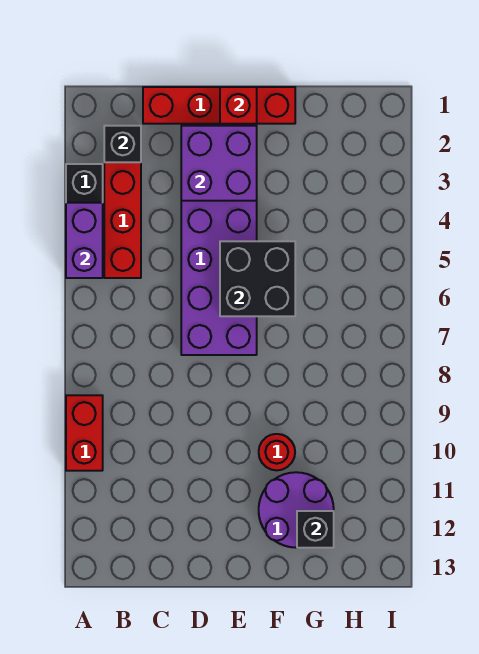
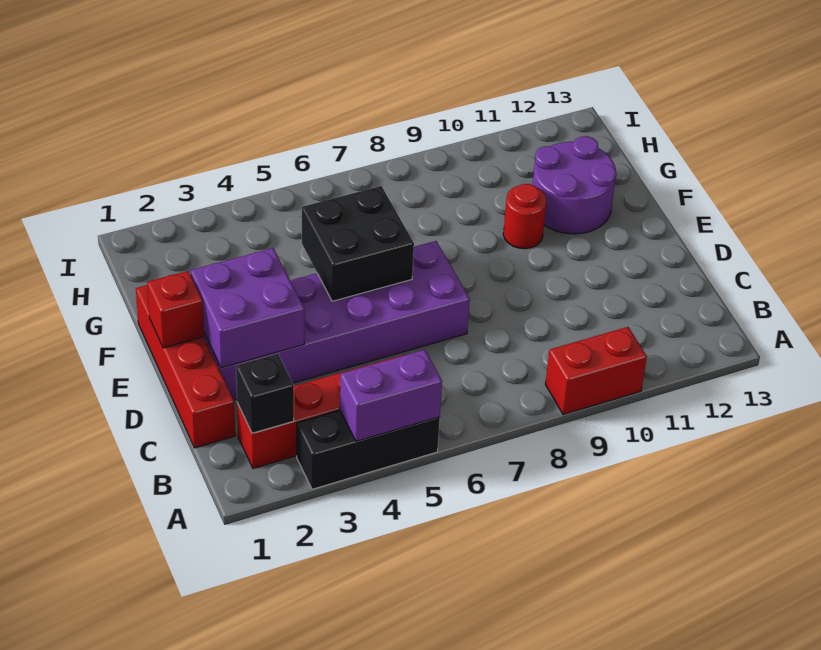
black brick G12 level 2 -> none

